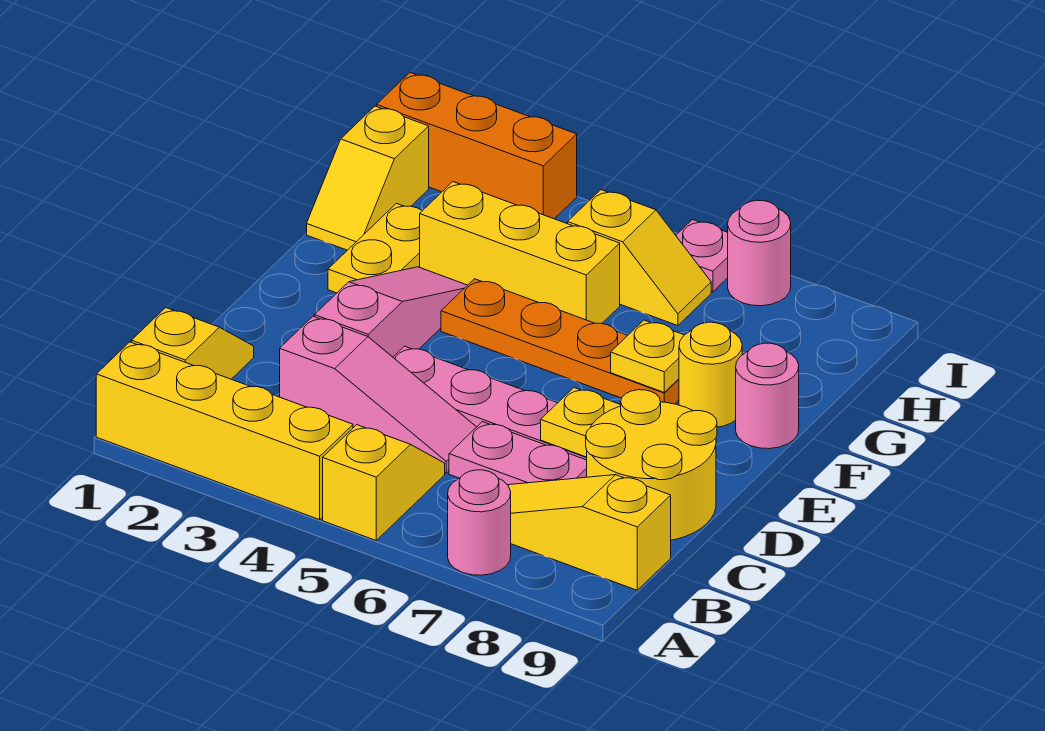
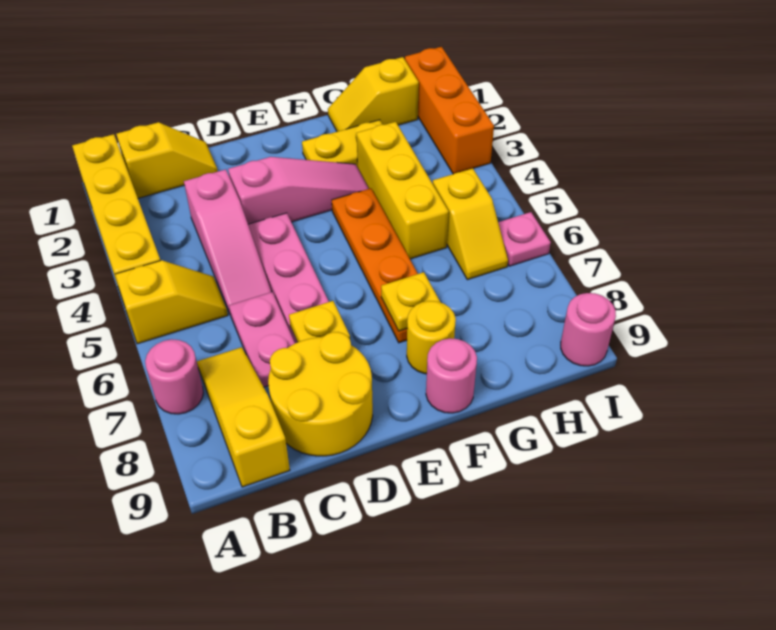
pink round brick I7 level 1 -> pink round brick I9 level 1

